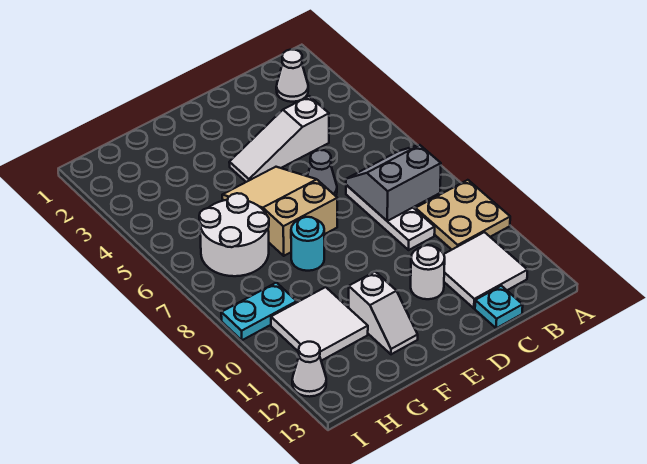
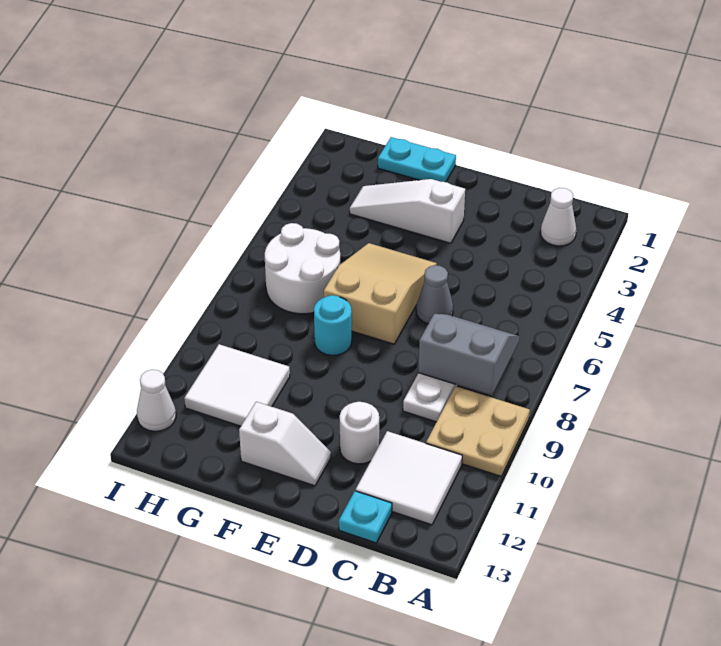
white slope C4:E4 level 1 top C -> white slope E3:G3 level 1 top E
white slope F11:F12 level 1 top 11 -> white slope E12:F12 level 1 top F
cyan plate H9:I9 level 1 -> cyan plate F1:G1 level 1

